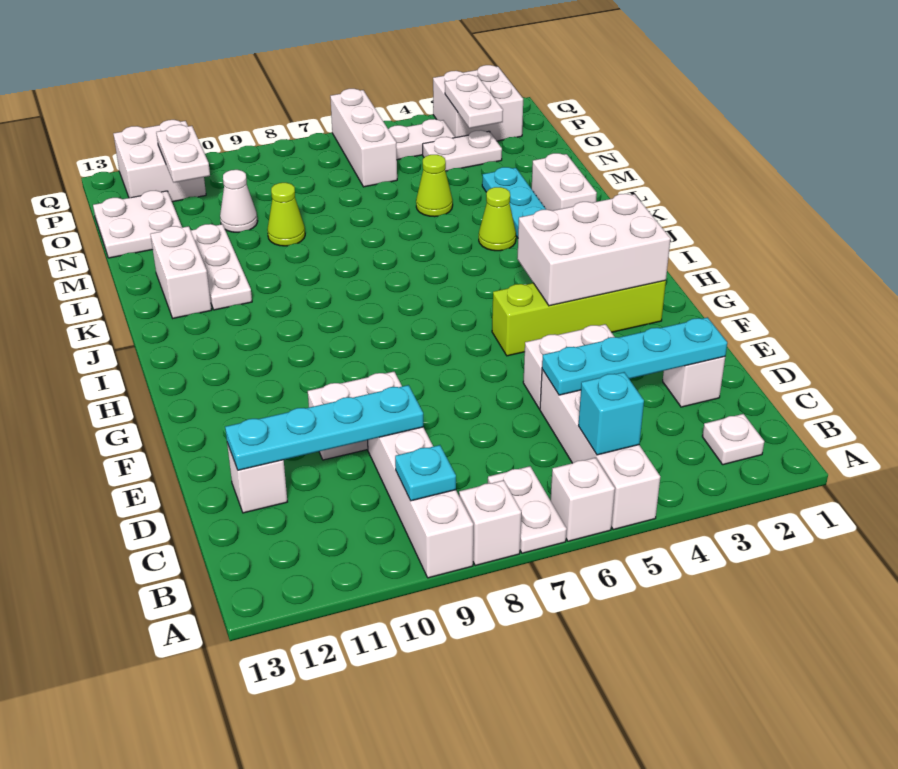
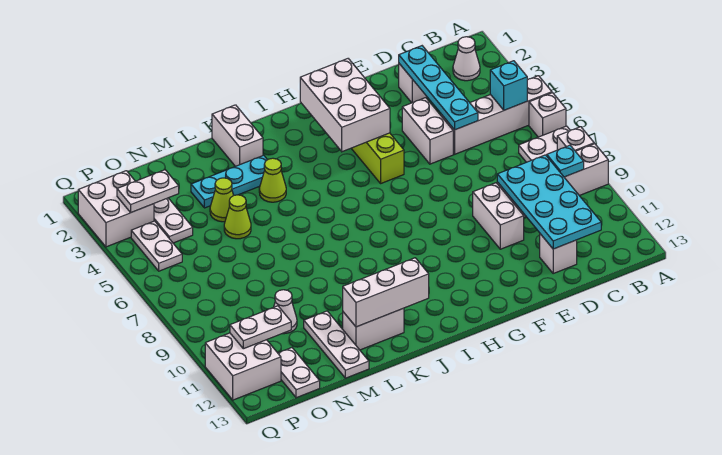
white plate B2 level 1 -> white cone B2 level 1
cyan plate D9:D12 level 2 -> cyan plate C9:D12 level 2
white brick K2:L2 level 1 -> white brick K1:K2 level 1
white plate K11:M11 level 1 -> white plate M11:M13 level 1
lime cone M9 level 1 -> lime cone M4 level 1
white plate N12:O13 level 1 -> white plate O12:O13 level 1
white brick O6:Q6 level 1 -> white brick J12:L12 level 2

